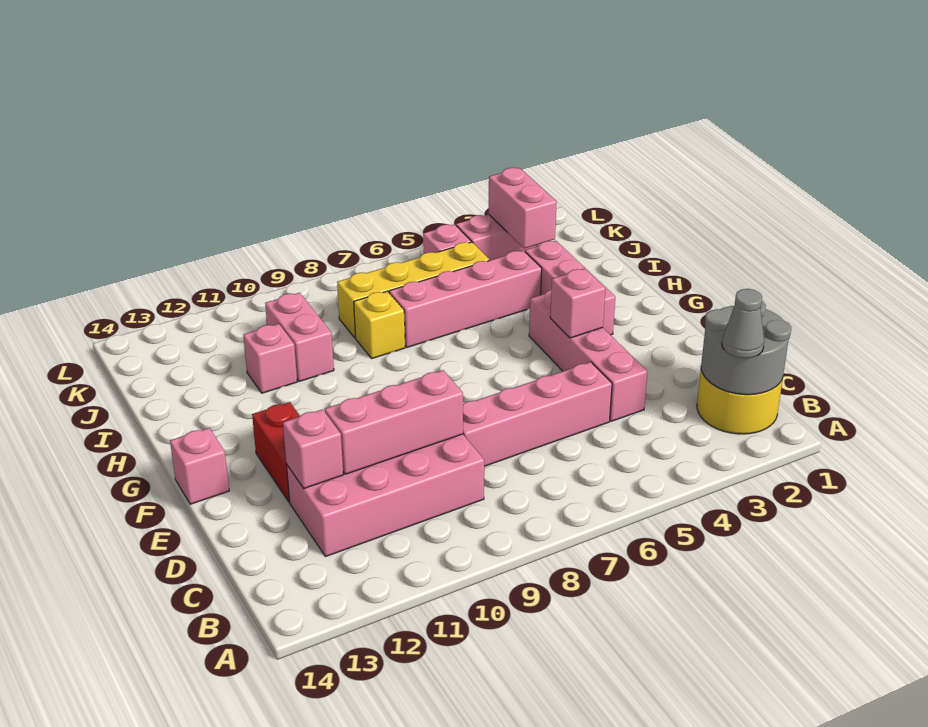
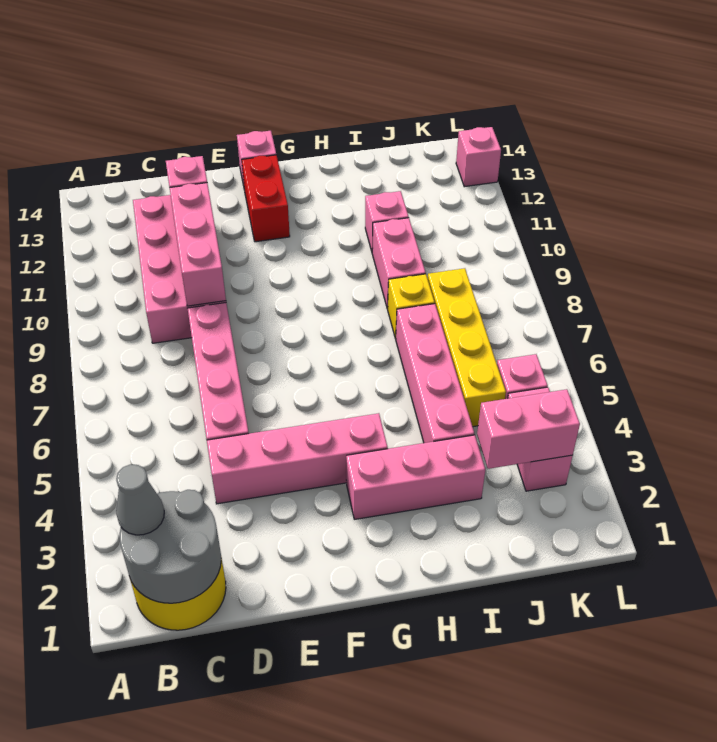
red brick E12:F12 level 1 -> red brick F12:F13 level 1
pink brick F4 level 2 -> pink brick L13 level 1
pink brick I10:J10 level 1 -> pink brick I9:I10 level 1

